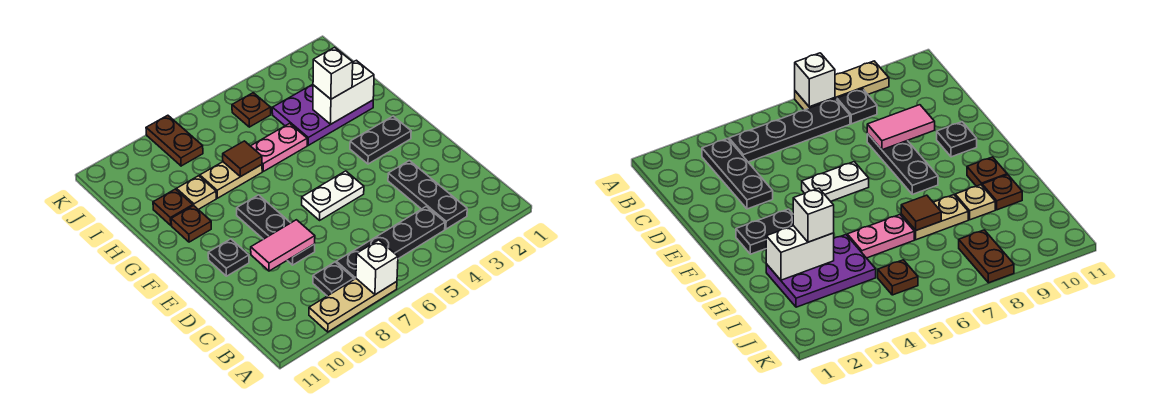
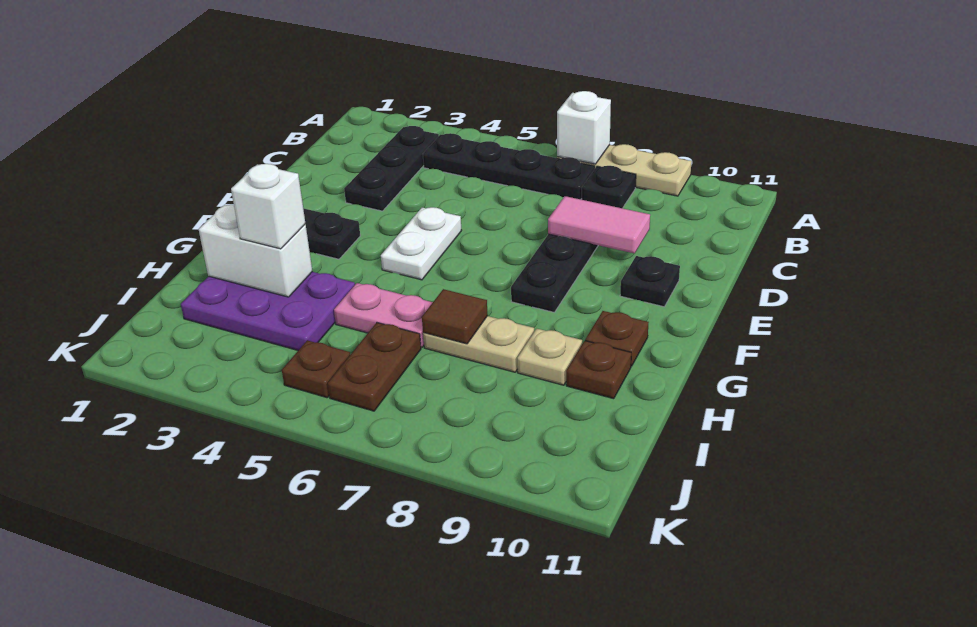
white plate E5:E6 level 1 -> white plate E5:F5 level 1
brown plate J8:K8 level 1 -> brown plate I6:J6 level 1

